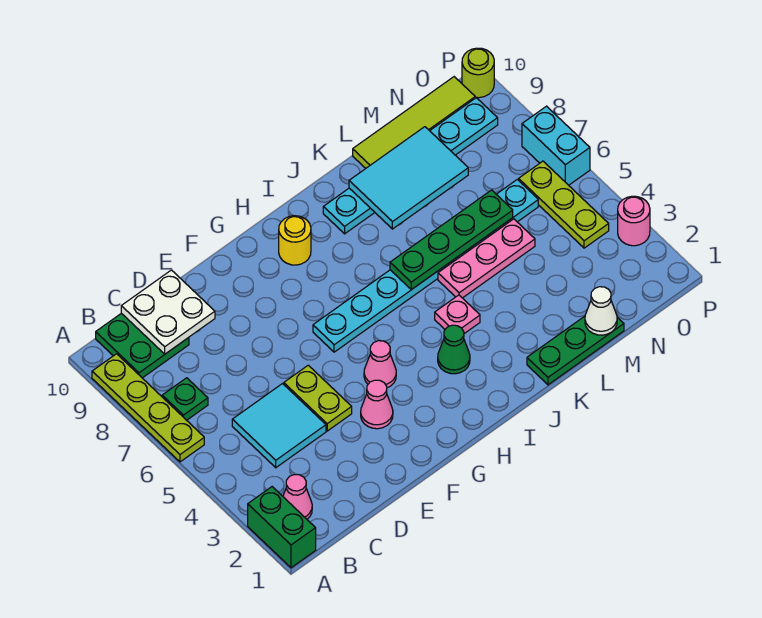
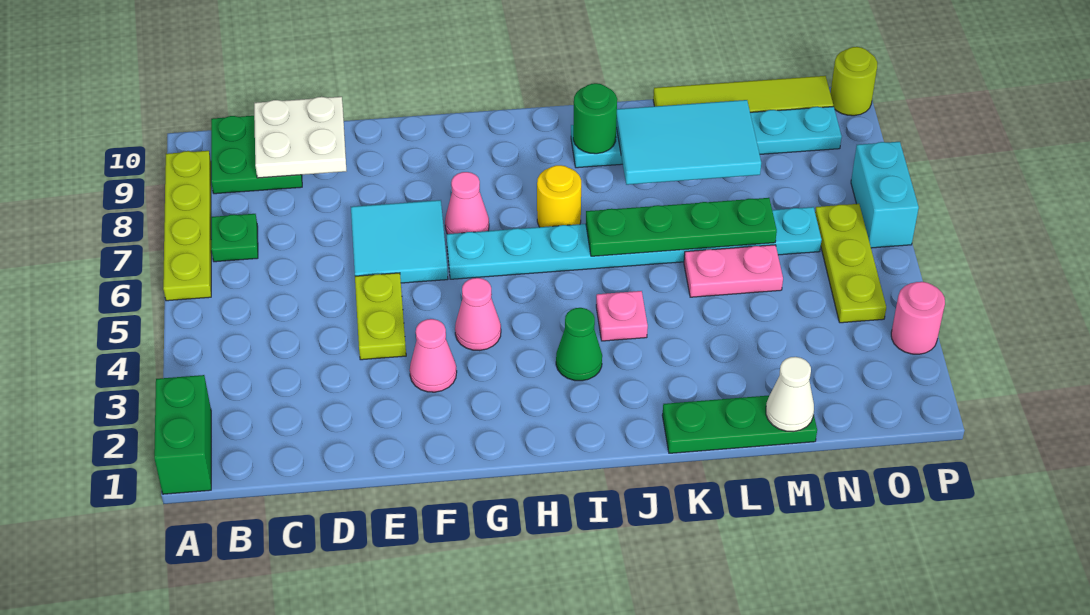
pink cone B2 level 1 -> pink cone G7 level 1
cyan tile C4:D5 level 1 -> cyan tile E6:F7 level 1
yellow round brick H9 level 1 -> yellow round brick I7 level 1
none -> green round brick J9 level 2
pink plate K5:M5 level 1 -> pink plate L5:M5 level 1

